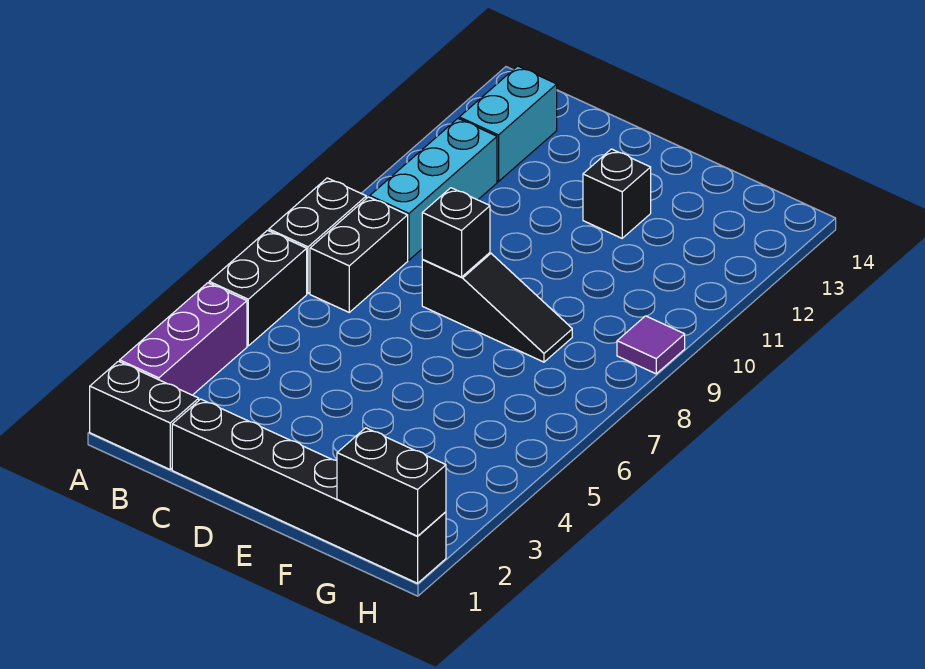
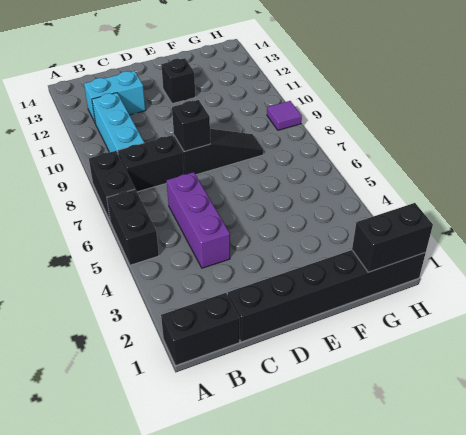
purple brick A2:A4 level 1 -> purple brick C4:C6 level 1
black brick B7:B8 level 1 -> black brick B8:C8 level 1
cyan brick B12:B13 level 1 -> cyan brick B12:C12 level 1

